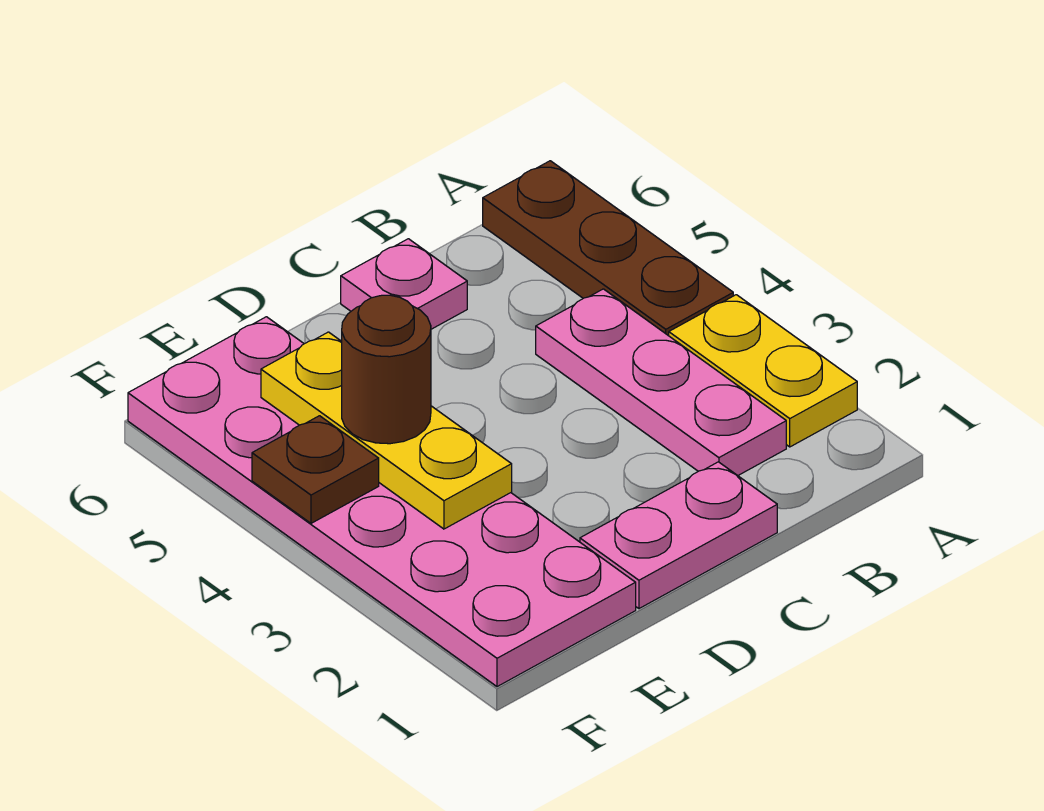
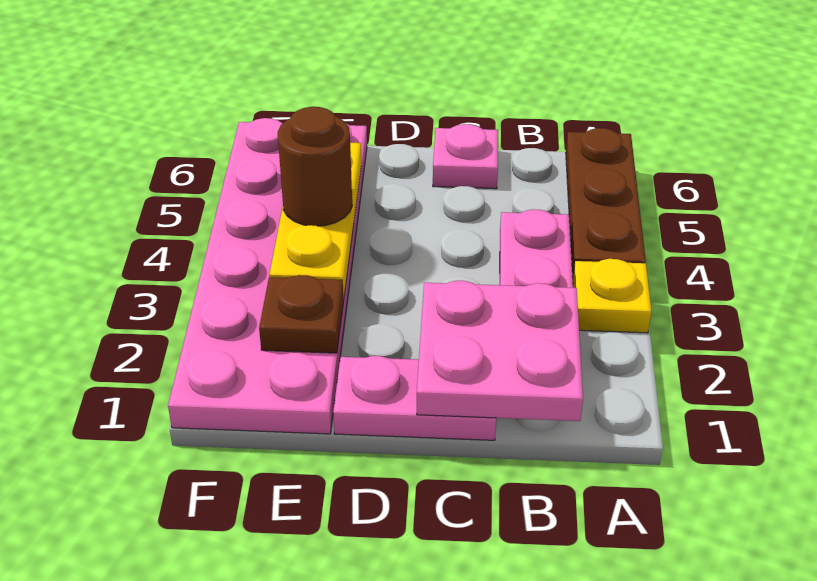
yellow plate A2:A3 level 1 -> yellow plate A3 level 1
none -> pink plate B1:C2 level 2
brown plate F4 level 2 -> brown plate E2 level 2

